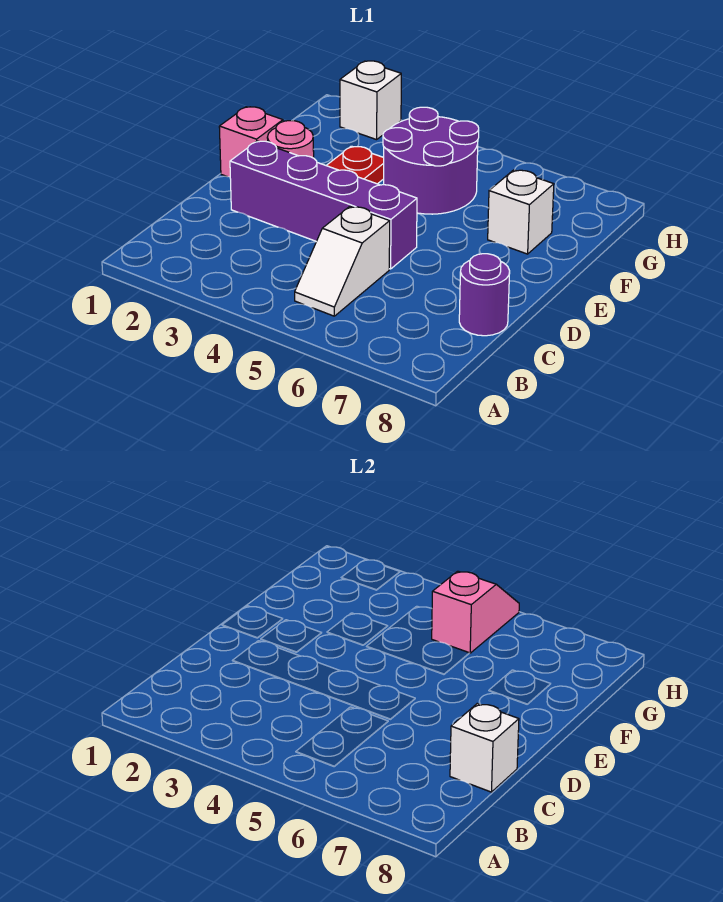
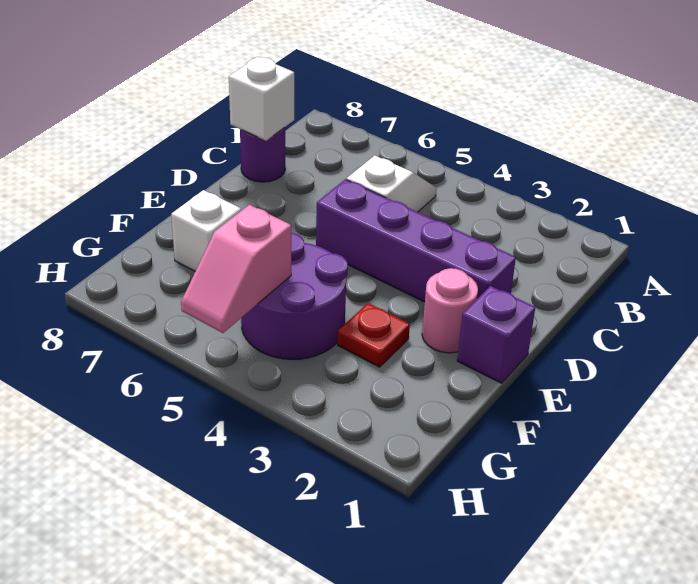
pink brick E1 level 1 -> purple brick E1 level 1
white brick H2 level 1 -> none

